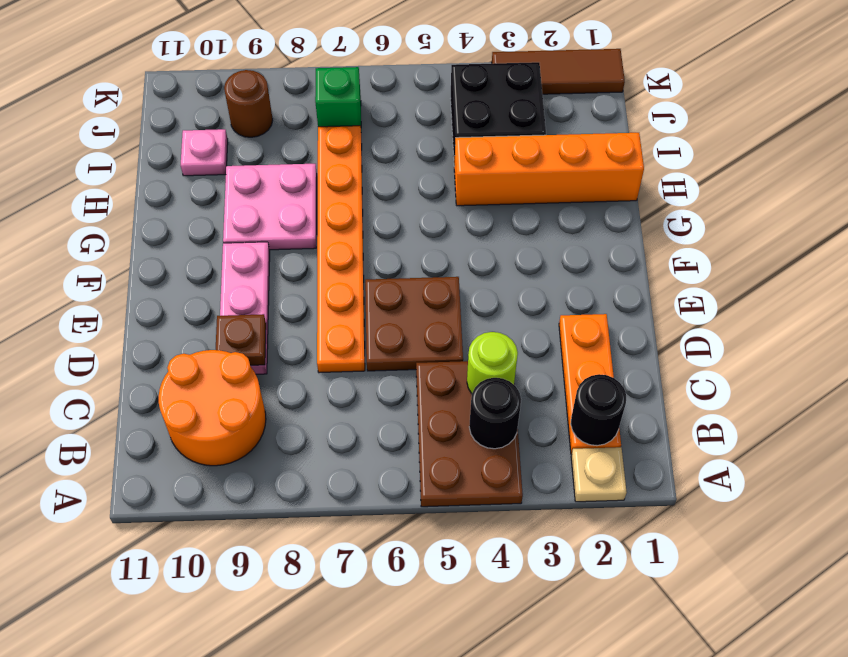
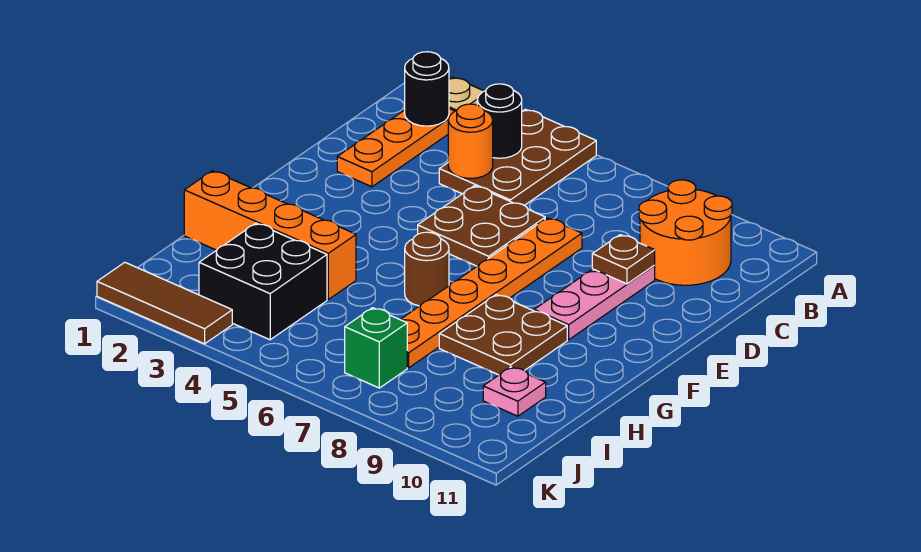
lime round brick C4 level 2 -> orange round brick C4 level 2
pink plate G8:H9 level 1 -> brown plate G8:H9 level 1
brown round brick J9 level 1 -> brown round brick G6 level 1

